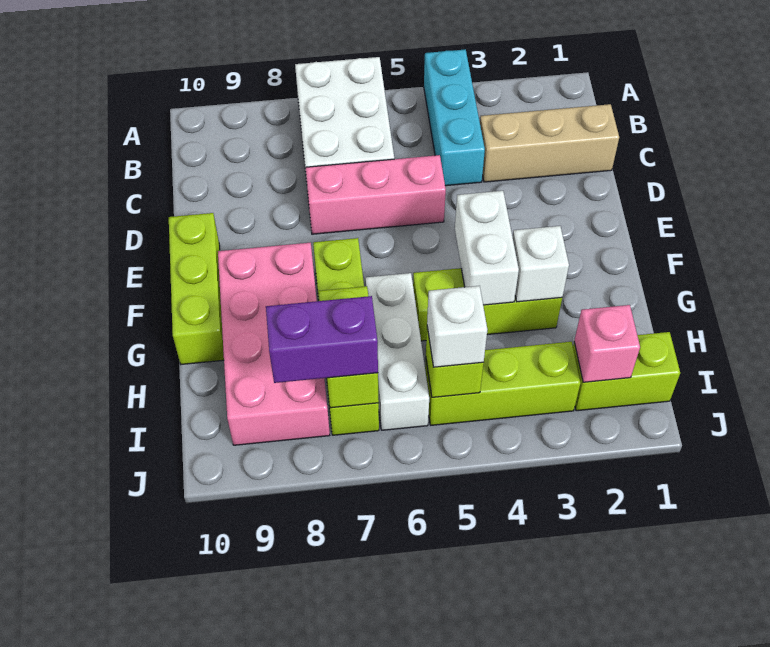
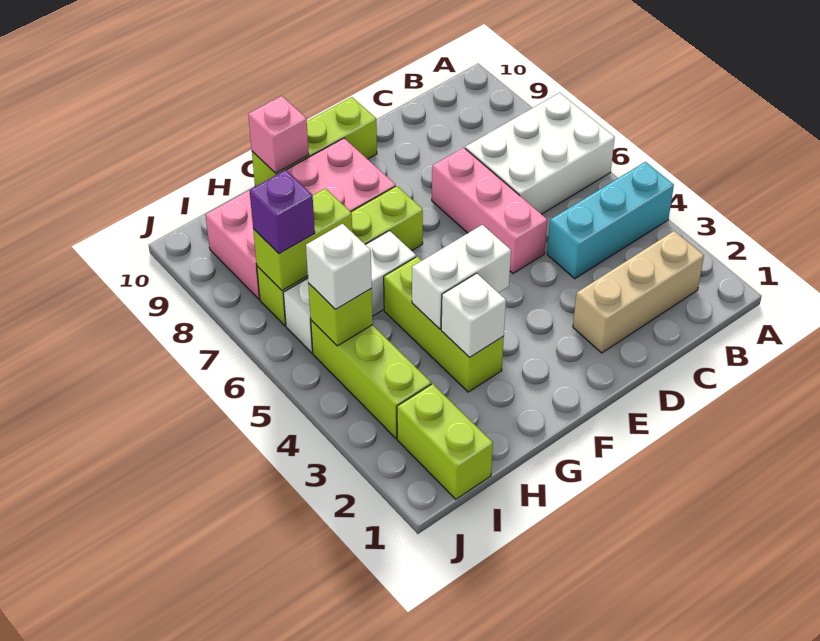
tan brick C1:C3 level 1 -> tan brick B2:D2 level 1
pink brick I2 level 2 -> pink brick G10 level 2
purple brick I7:I8 level 3 -> purple brick I7 level 3

